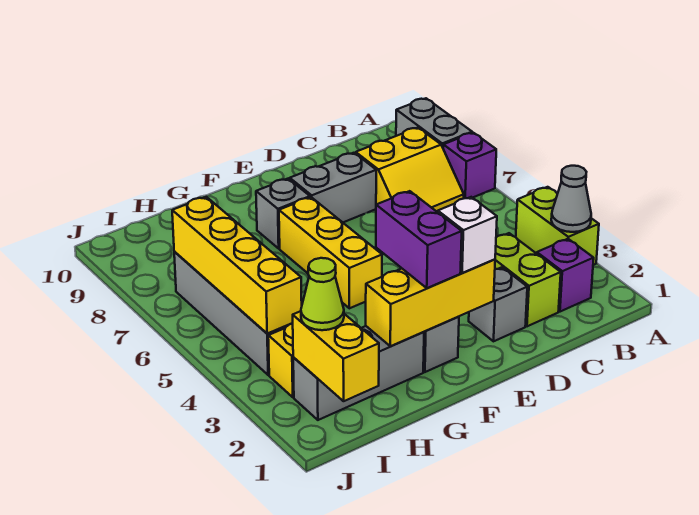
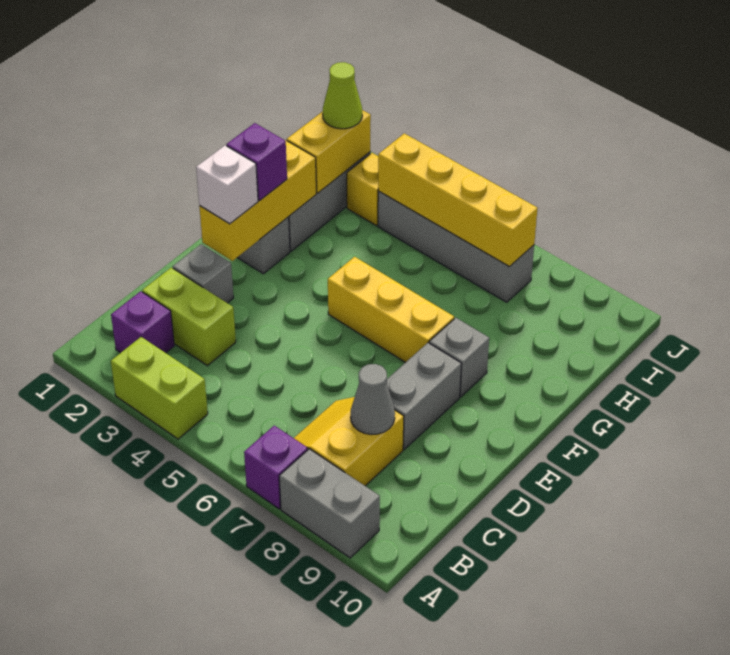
grey cone A3 level 2 -> grey cone C8 level 2
purple brick F2:F3 level 3 -> purple brick F2 level 3
yellow brick I1:I2 level 2 -> yellow brick H2:I2 level 2

